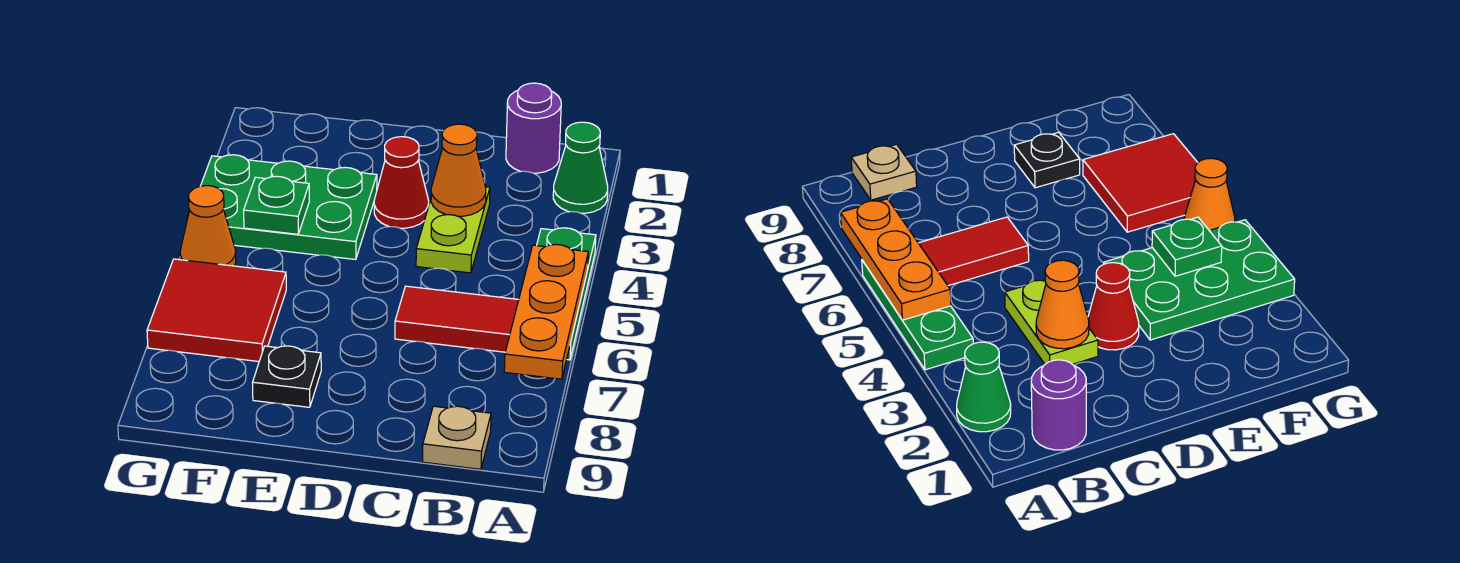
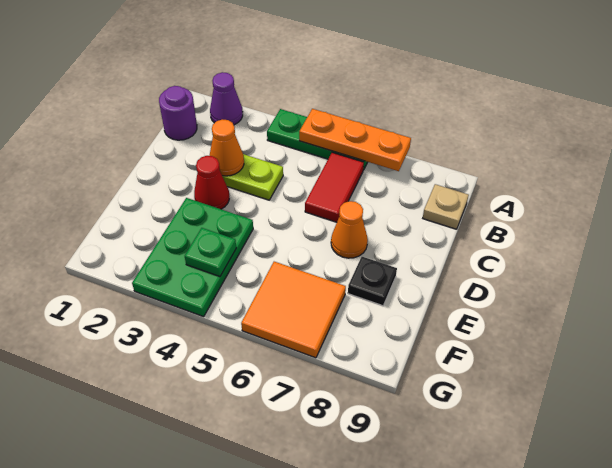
green cone A2 level 1 -> purple cone A2 level 1
red tile F6:G7 level 1 -> orange tile F6:G7 level 1
orange cone G5 level 1 -> orange cone D7 level 1

